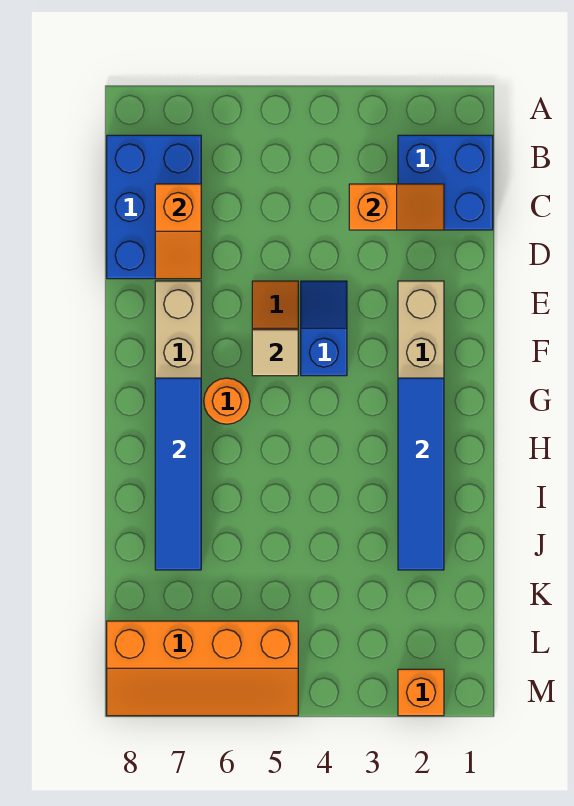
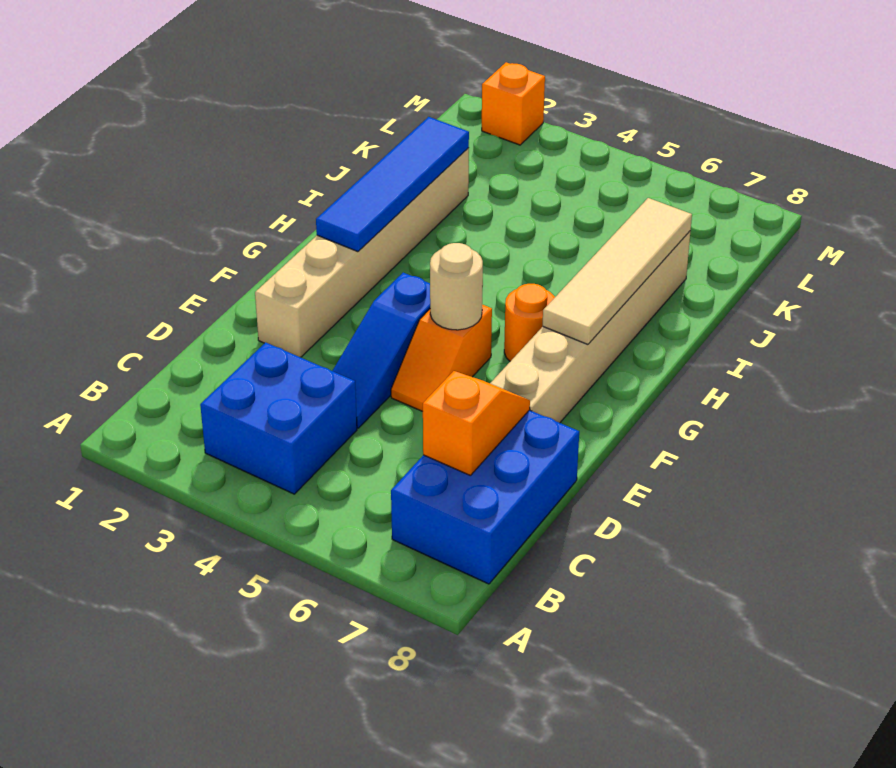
blue brick B1:C2 level 1 -> blue brick B3:C4 level 1
orange slope C2:C3 level 2 top 3 -> none
blue slope E4:F4 level 1 top F -> blue slope D4:F4 level 1 top F
tan tile F5 level 2 -> tan round brick F5 level 2
blue tile G7:J7 level 2 -> tan tile G7:J7 level 2
orange slope L5:M8 level 1 top L -> none

